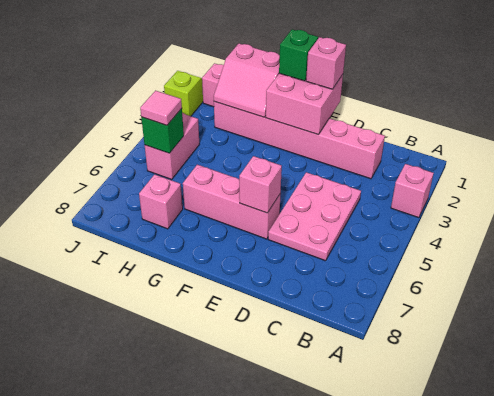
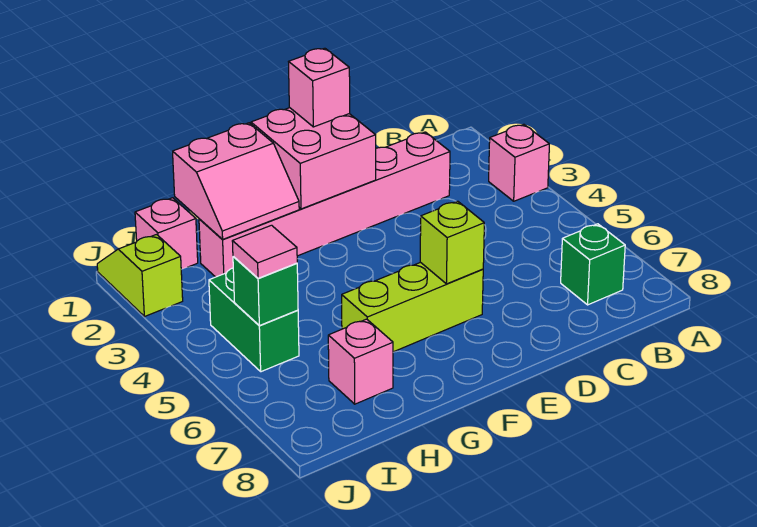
pink plate C4:D6 level 1 -> none
pink brick E6:G6 level 1 -> lime brick E6:G6 level 1
pink brick E6 level 2 -> lime brick E6 level 2
green brick F1 level 3 -> green brick B7 level 1
pink brick I4:I5 level 1 -> green brick I4:I5 level 1

